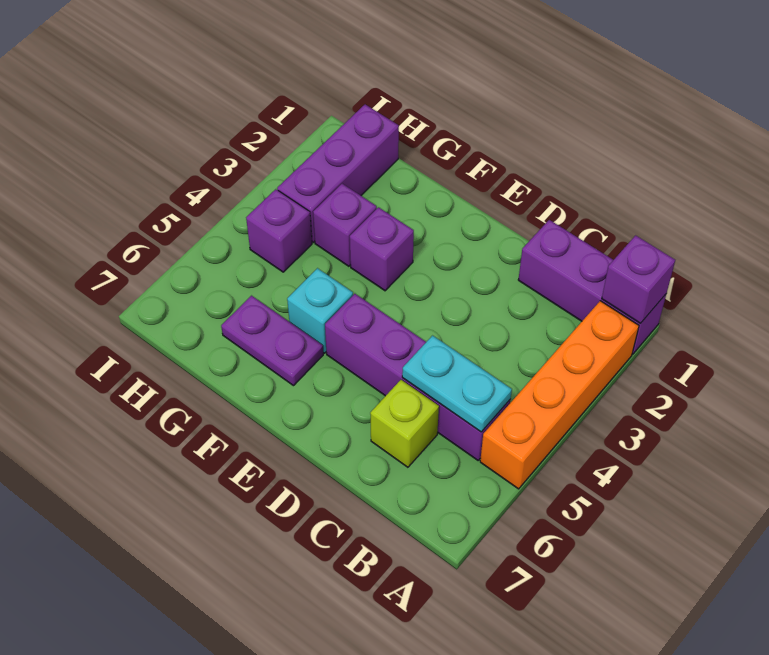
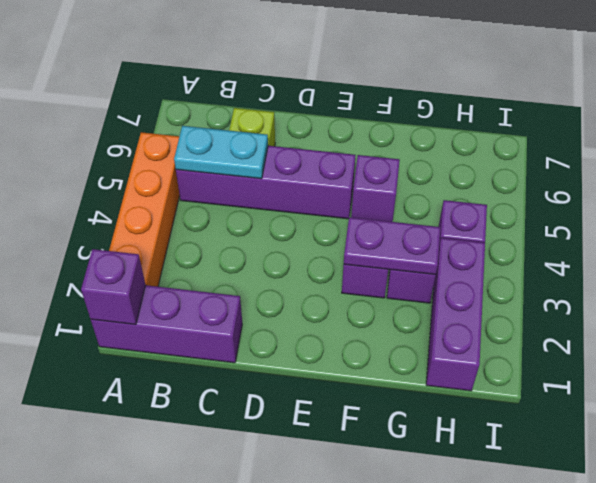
cyan brick F5 level 1 -> purple brick F5 level 1
purple plate F6:G6 level 1 -> purple plate F3:G3 level 2

